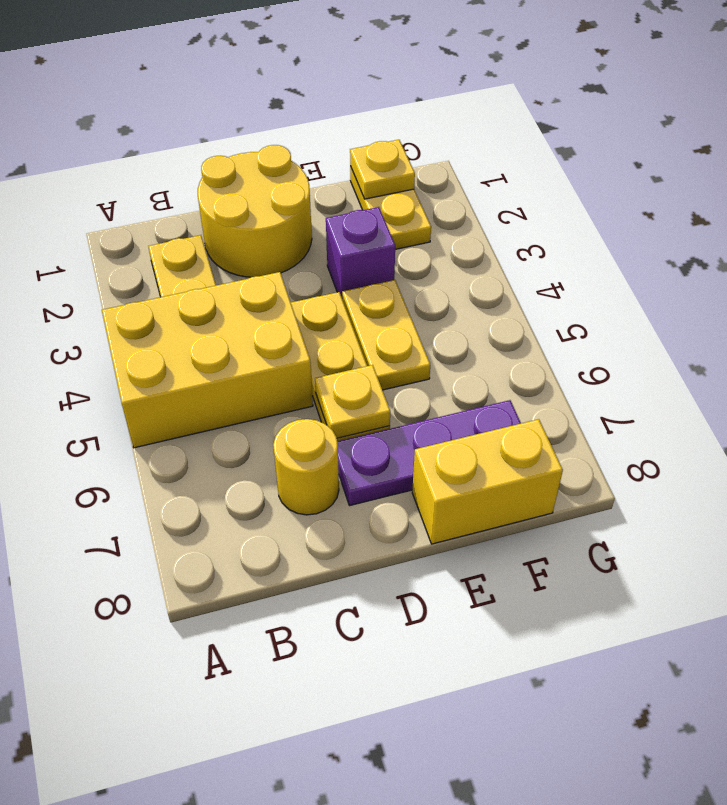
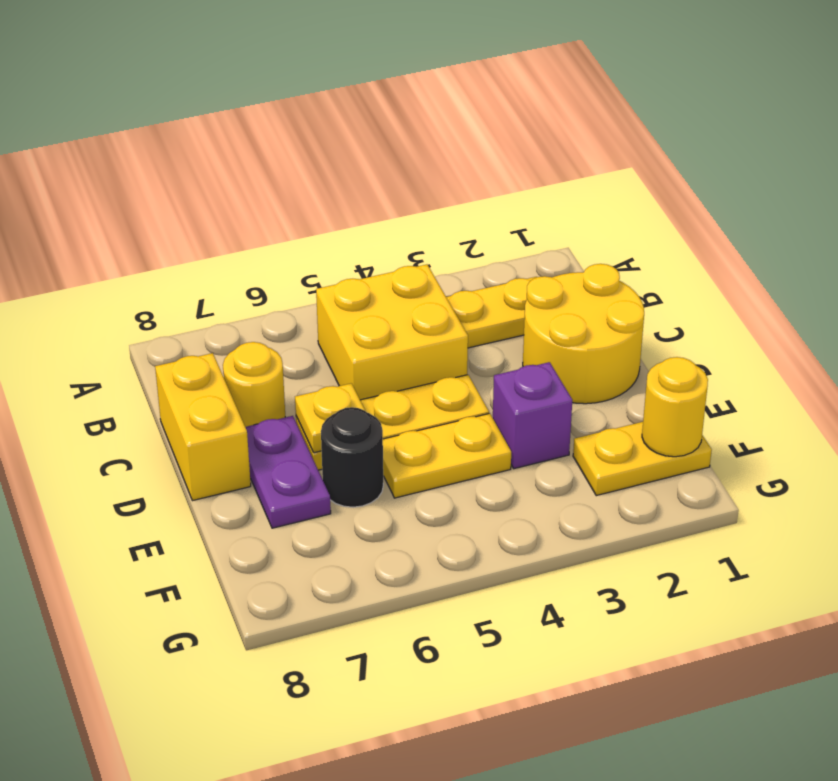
yellow brick A4:C5 level 1 -> yellow brick B4:C5 level 1
purple plate D7:F7 level 1 -> purple plate D7:E7 level 1
none -> black round brick E6 level 1
yellow brick E8:F8 level 1 -> yellow brick C8:D8 level 1
yellow plate F1 level 2 -> yellow round brick F1 level 2

